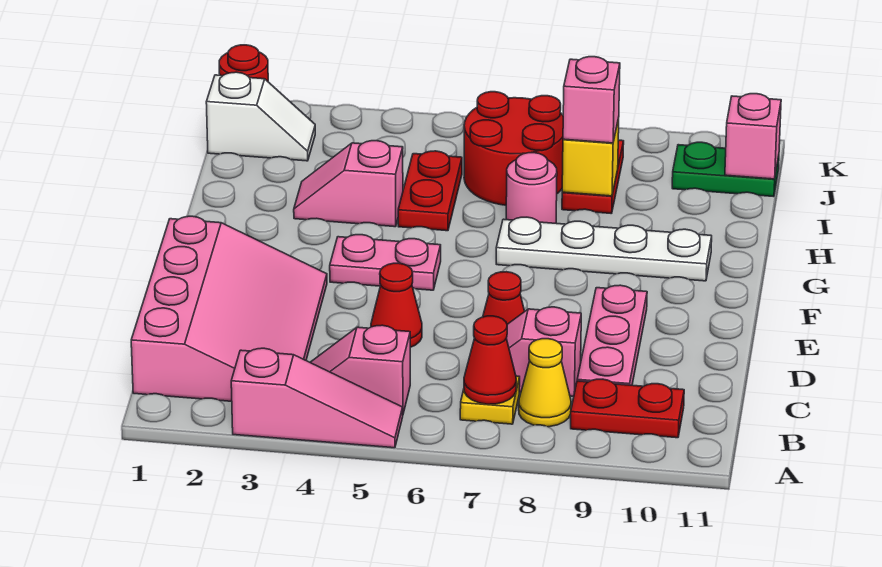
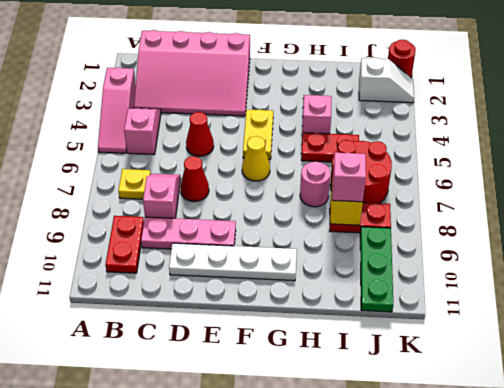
red cone B7 level 2 -> none
yellow cone B8 level 1 -> yellow cone F6 level 1
pink plate F4:F5 level 1 -> yellow plate F4:F5 level 1
white plate G7:G10 level 1 -> white plate D10:G10 level 1
white slope J1:J2 level 1 top 1 -> white slope J2:K2 level 1 top J
green plate J10:J11 level 1 -> green plate J9:J11 level 1
pink brick J11 level 2 -> none

